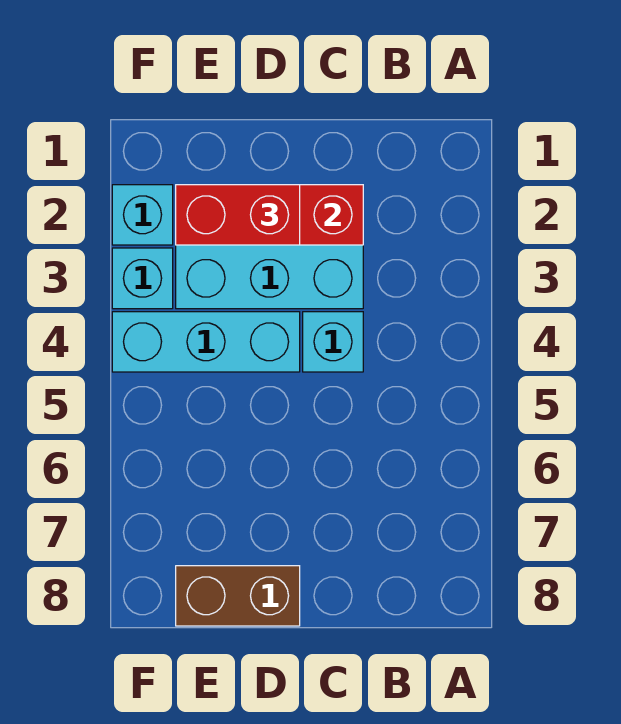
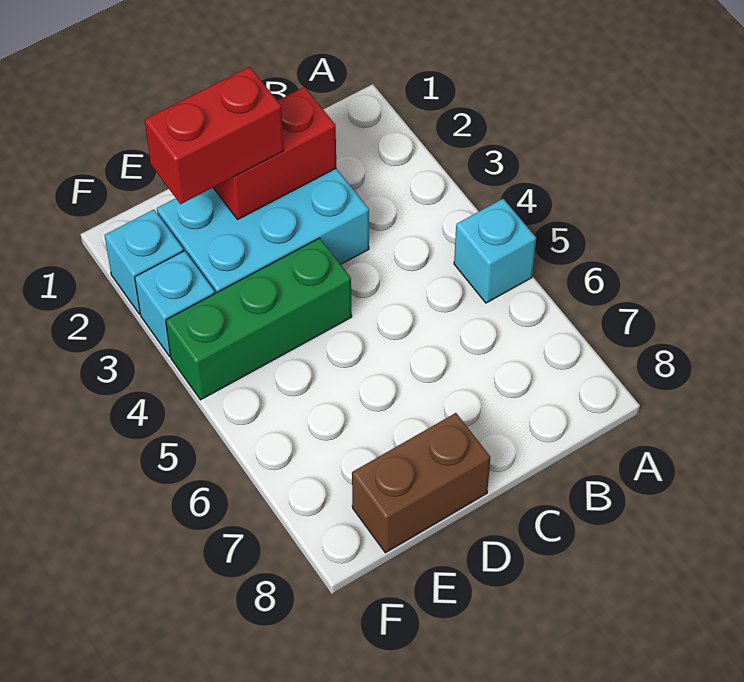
cyan brick C4 level 1 -> cyan brick A5 level 1
cyan brick D4:F4 level 1 -> green brick D4:F4 level 1

